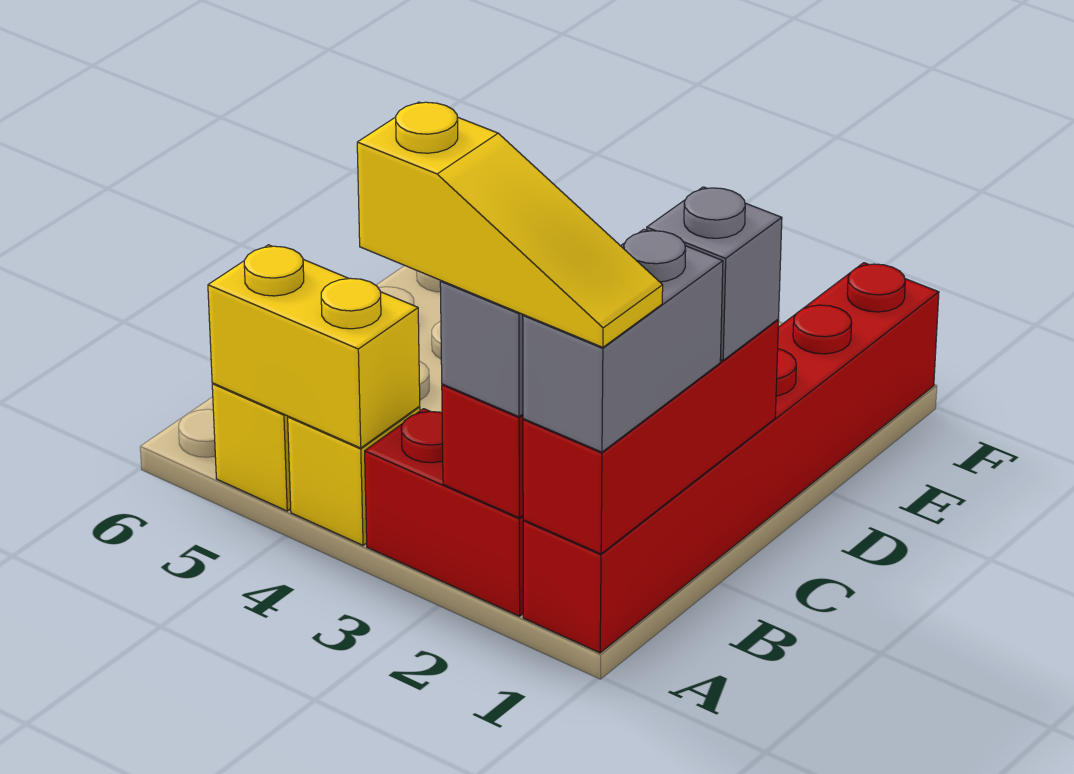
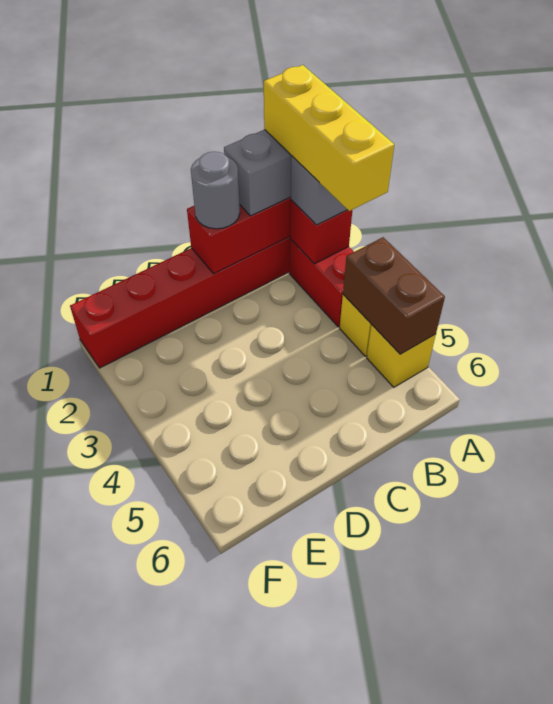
yellow slope A1:A3 level 4 top 3 -> yellow brick A1:A3 level 4
yellow brick A4:A5 level 2 -> brown brick A4:A5 level 2
grey brick C1 level 3 -> grey round brick C1 level 3

